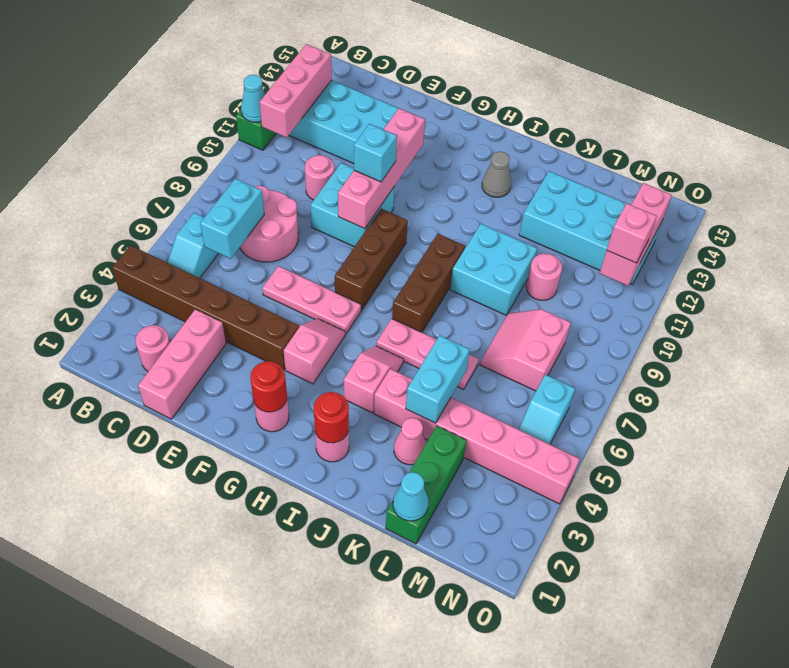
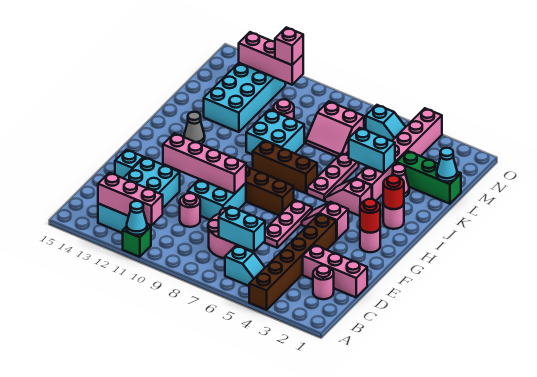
cyan brick F10 level 3 -> cyan brick E14 level 1

